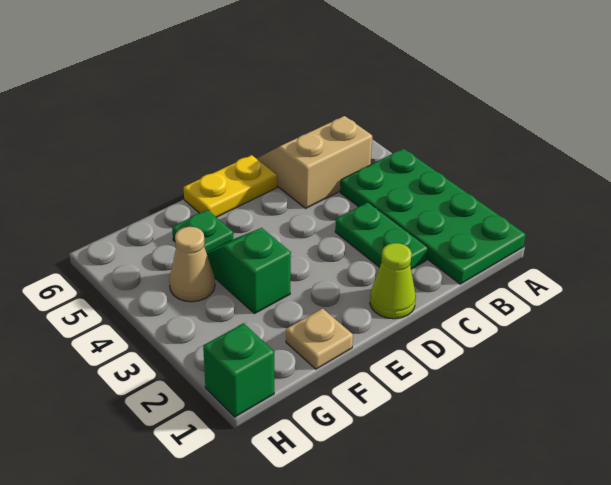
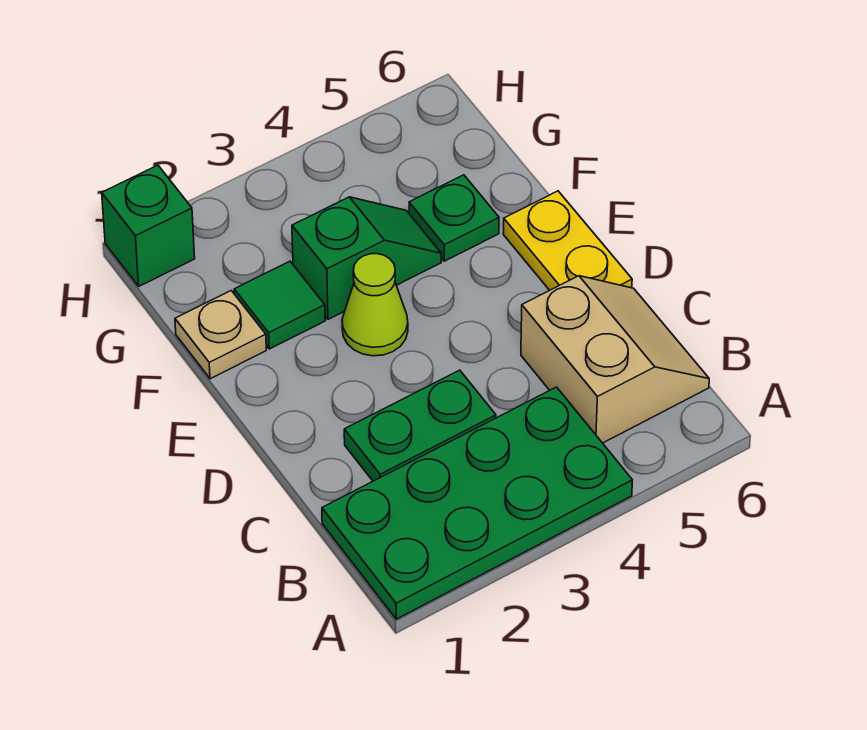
lime cone D1 level 1 -> lime cone E3 level 1
none -> green tile F2 level 1
tan cone G4 level 1 -> none

